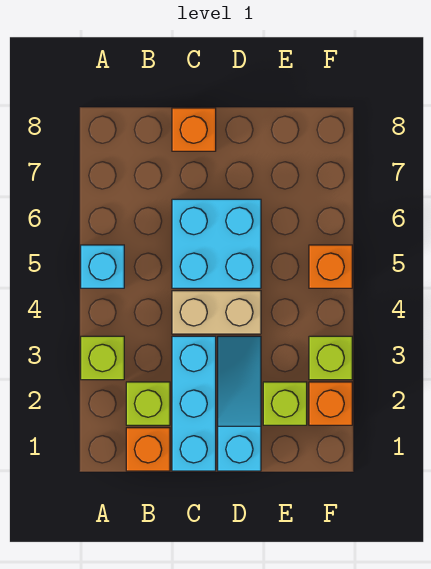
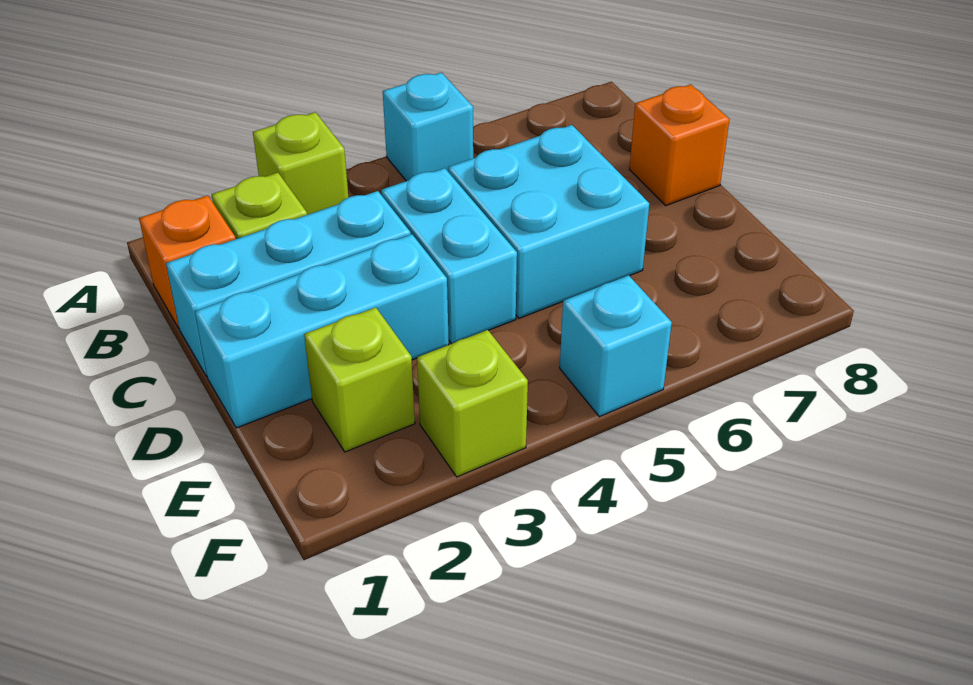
tan brick C4:D4 level 1 -> cyan brick C4:D4 level 1
cyan slope D1:D3 level 1 top 1 -> cyan brick D1:D3 level 1
orange brick F2 level 1 -> none
orange brick F5 level 1 -> cyan brick F5 level 1

